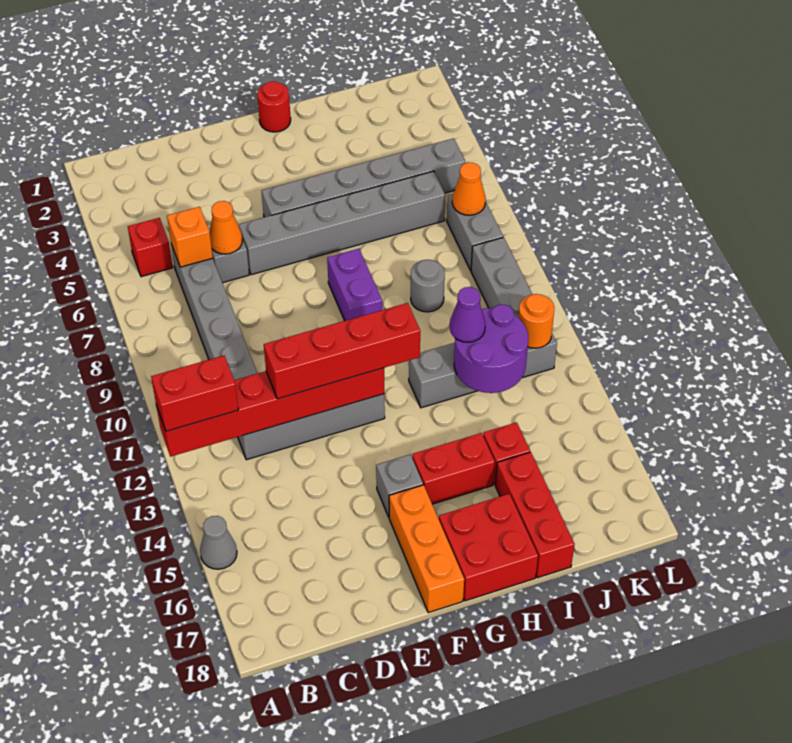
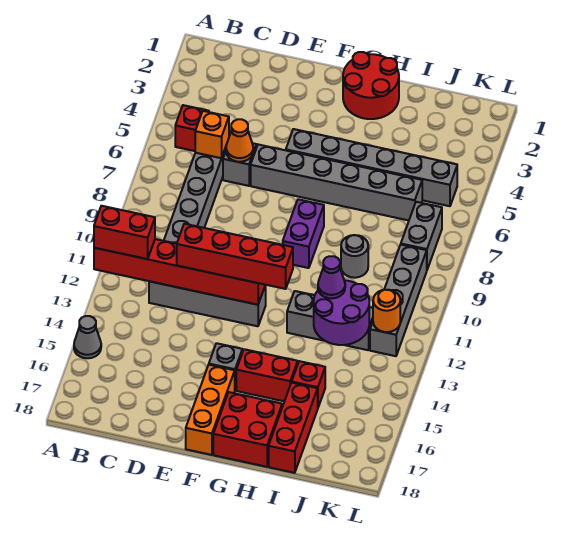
red round brick G1 level 1 -> red round brick G1:H2 level 1
orange cone K7 level 2 -> none

